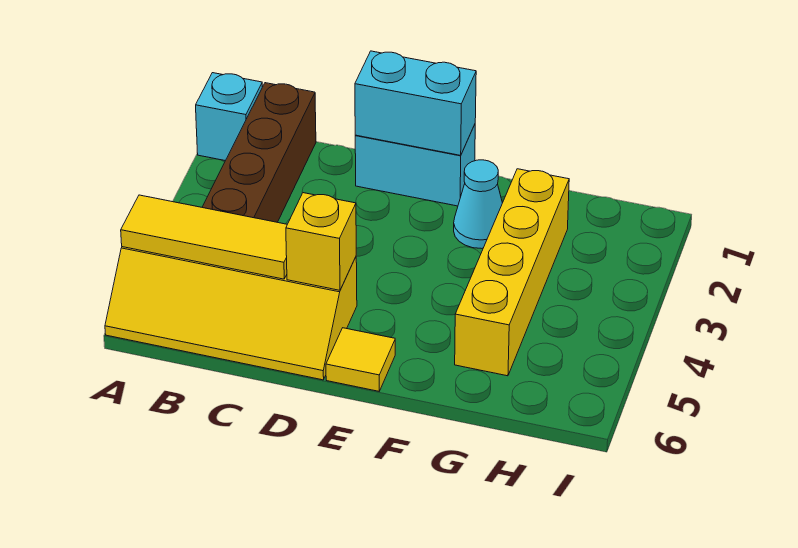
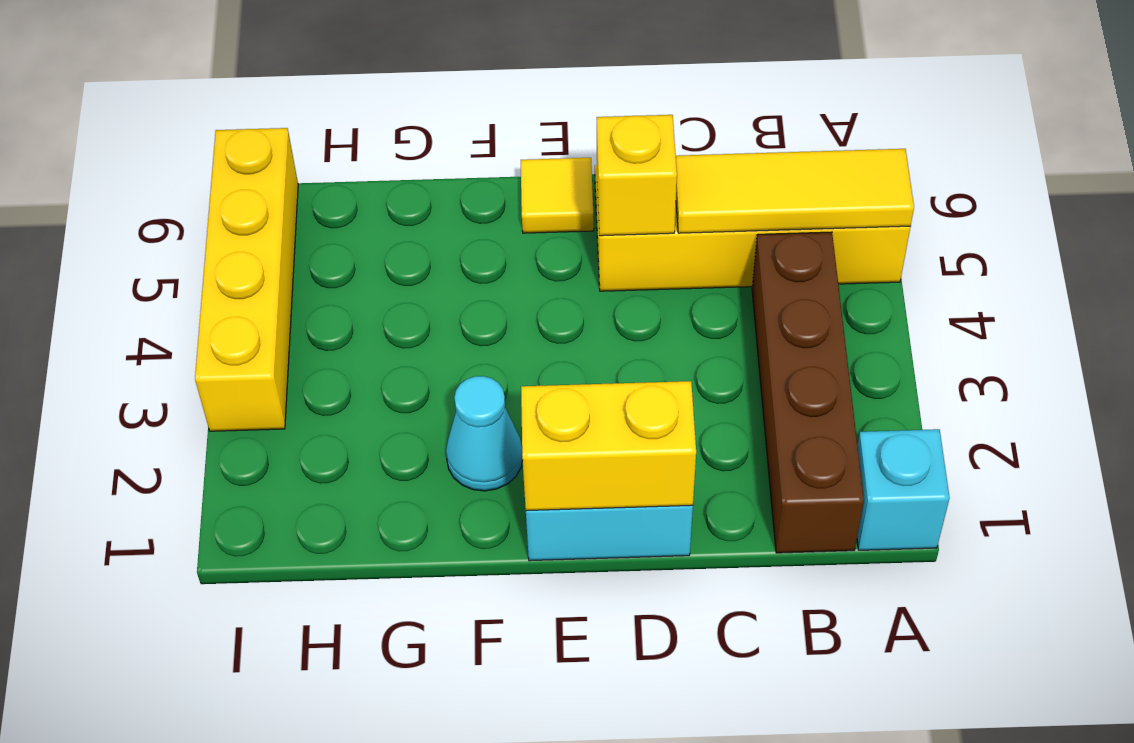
cyan brick D1:E1 level 2 -> yellow brick D1:E1 level 2
yellow brick G2:G5 level 1 -> yellow brick I3:I6 level 1

